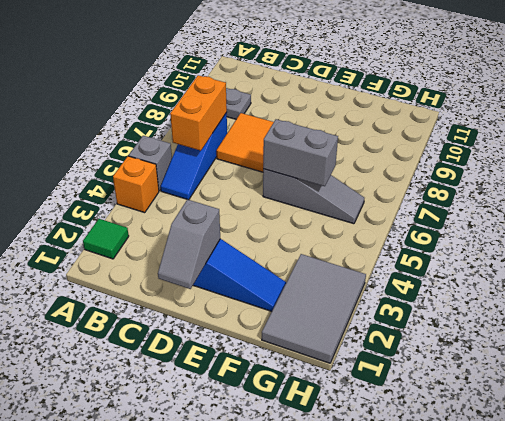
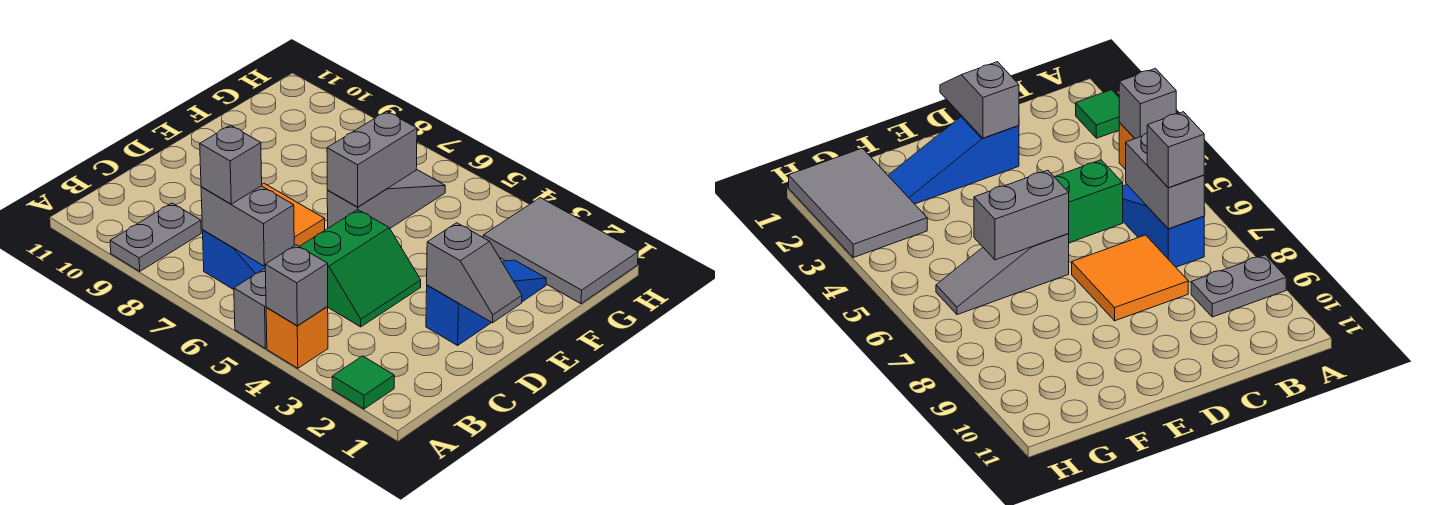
none -> grey brick A4 level 2
orange brick B6:B7 level 2 -> grey brick B6:B7 level 2
none -> grey brick B7 level 3
none -> green slope C4:D5 level 1 top 5

